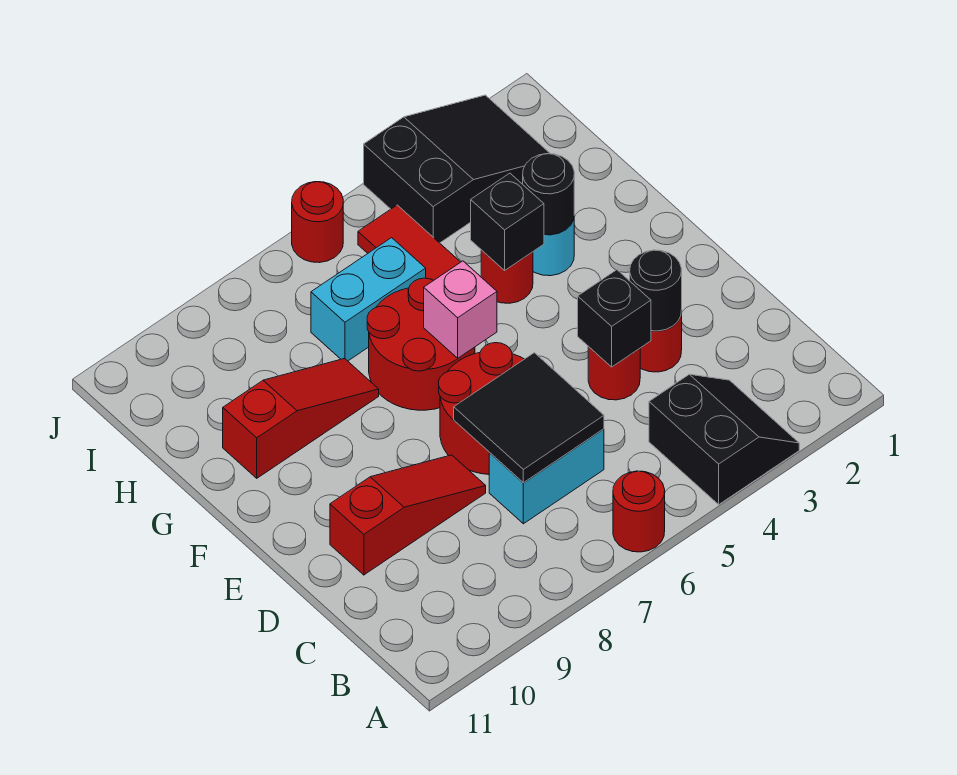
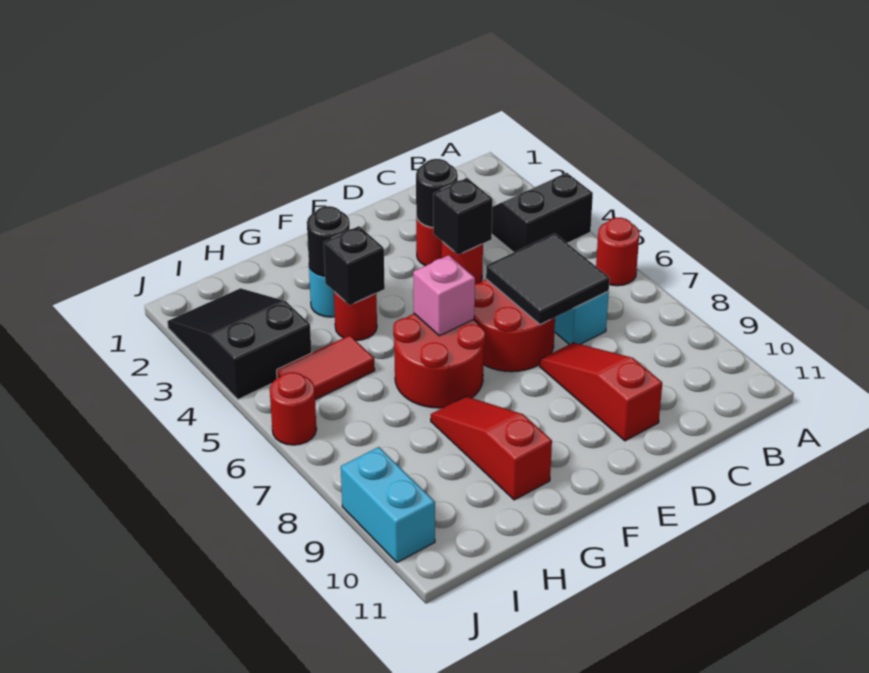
cyan brick H6:H7 level 1 -> cyan brick J9:J10 level 1

